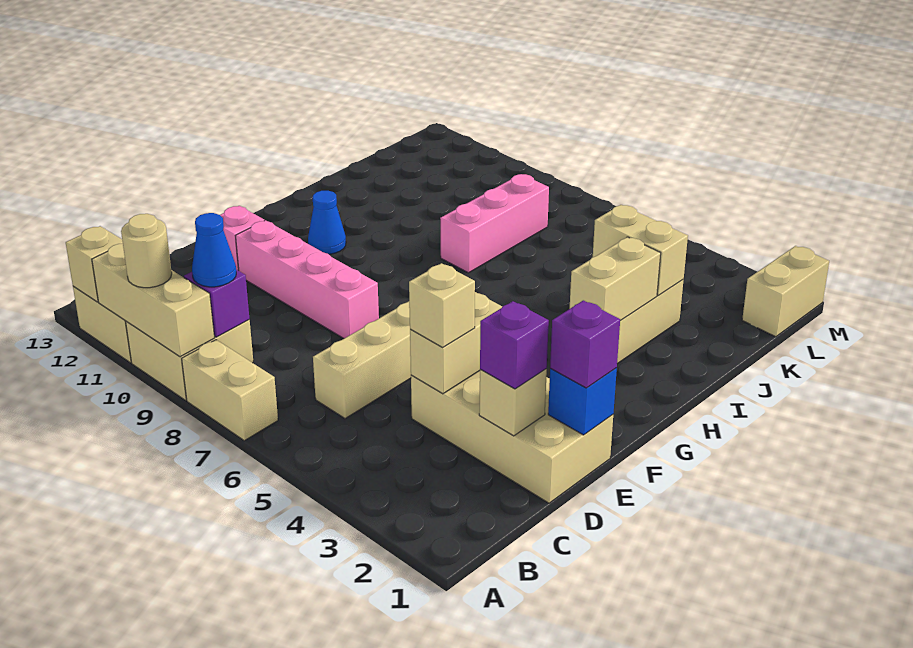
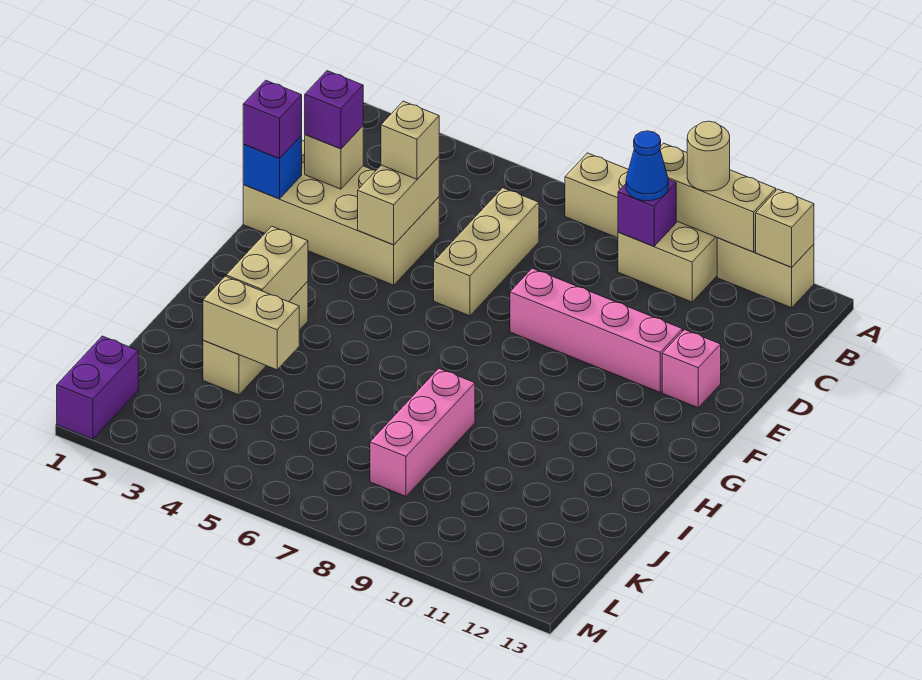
blue cone G11 level 1 -> none
tan brick L1:M1 level 1 -> purple brick L1:M1 level 1

